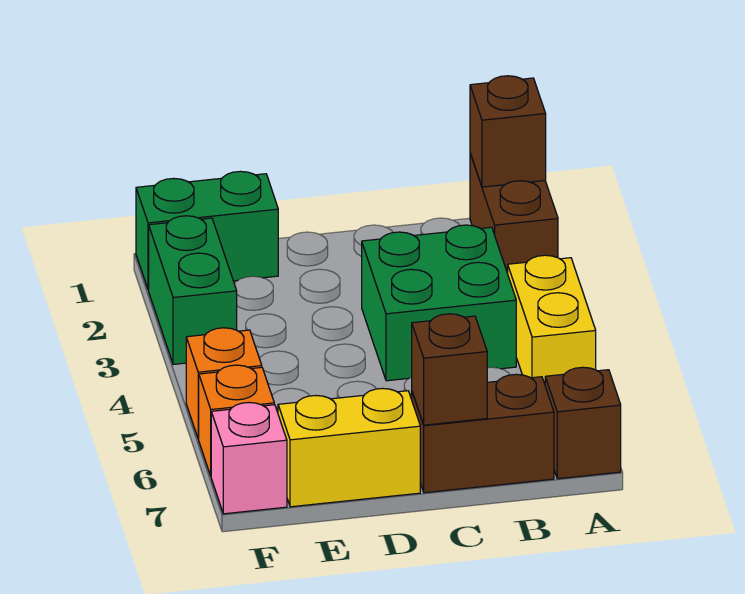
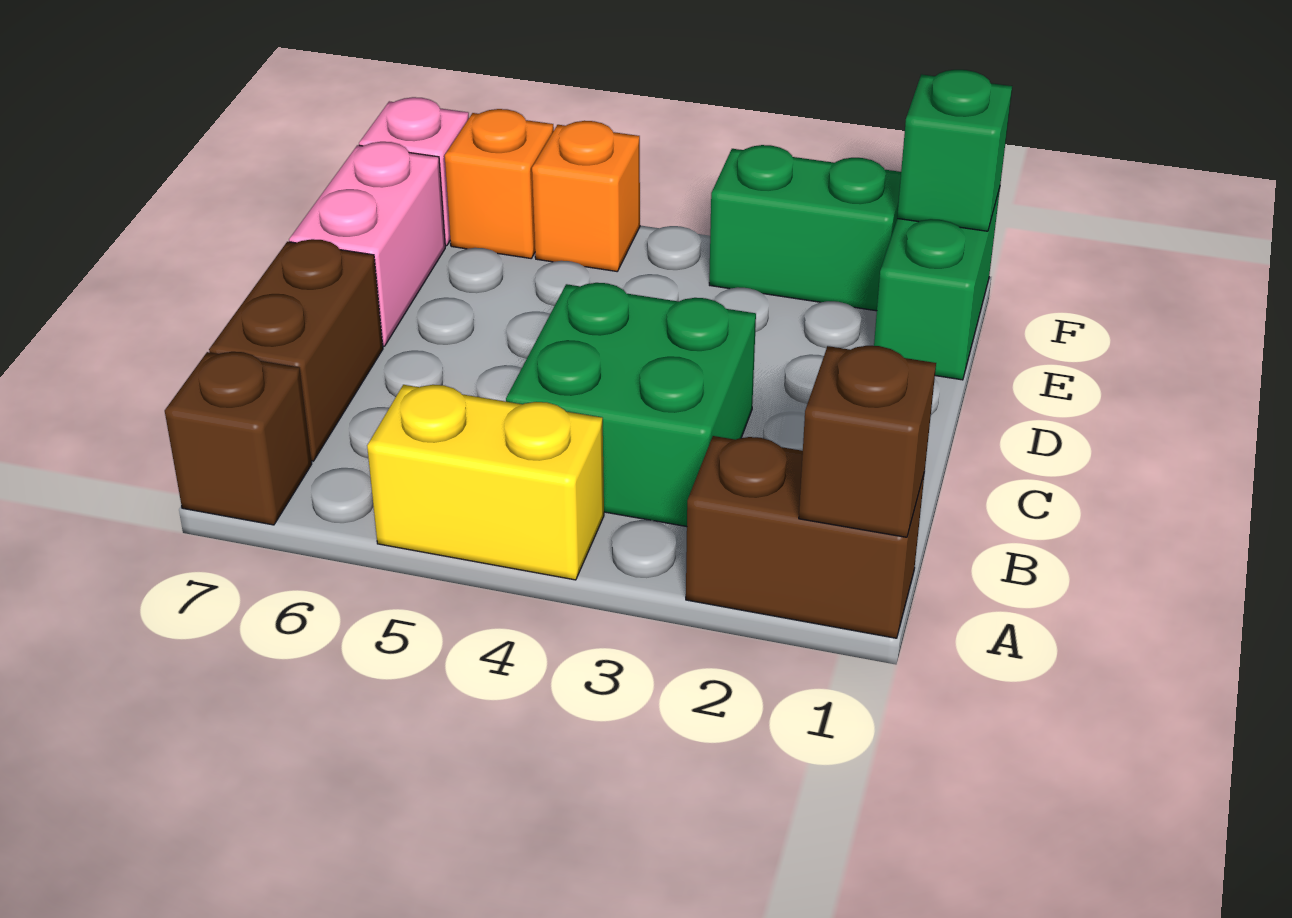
brown brick C7 level 2 -> none
yellow brick D7:E7 level 1 -> pink brick D7:E7 level 1
none -> green brick F1 level 2

